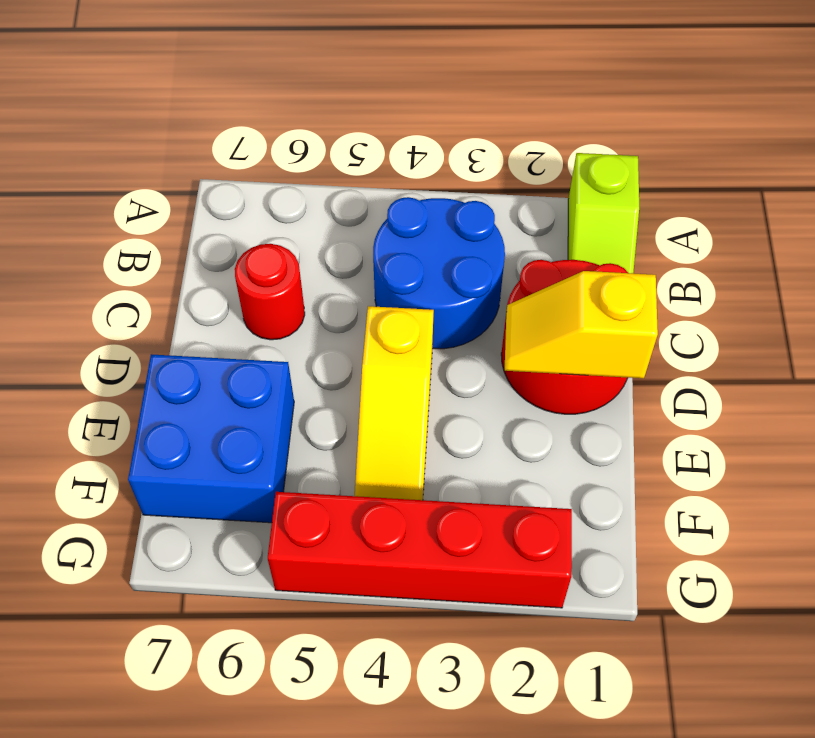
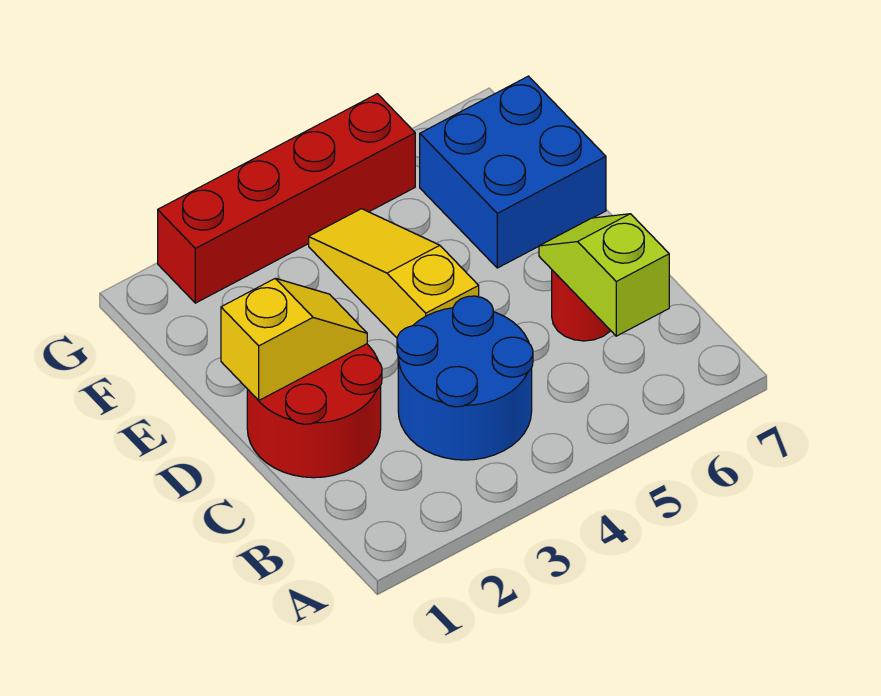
lime slope A1:B1 level 1 top A -> lime slope B6:C6 level 2 top B

